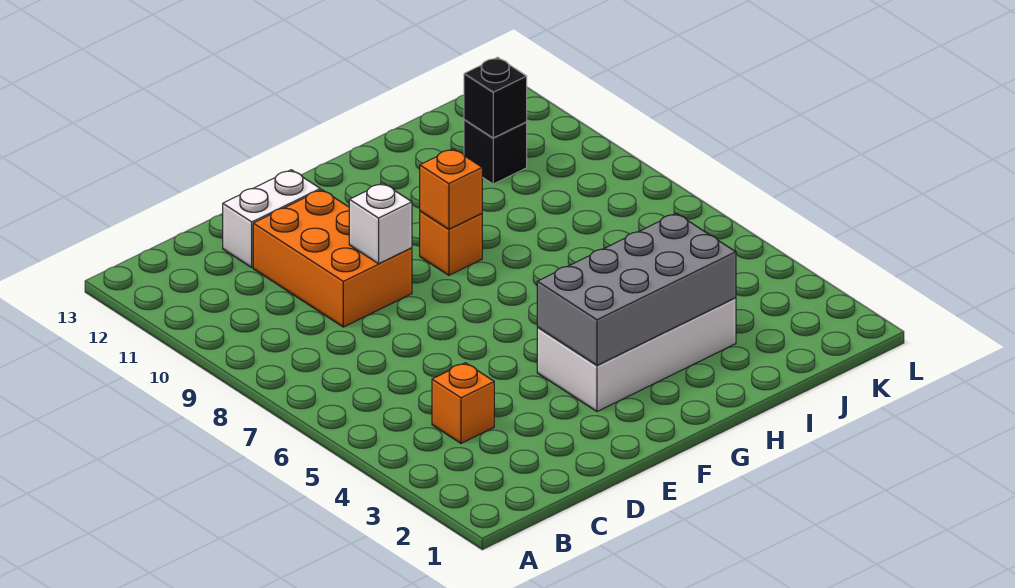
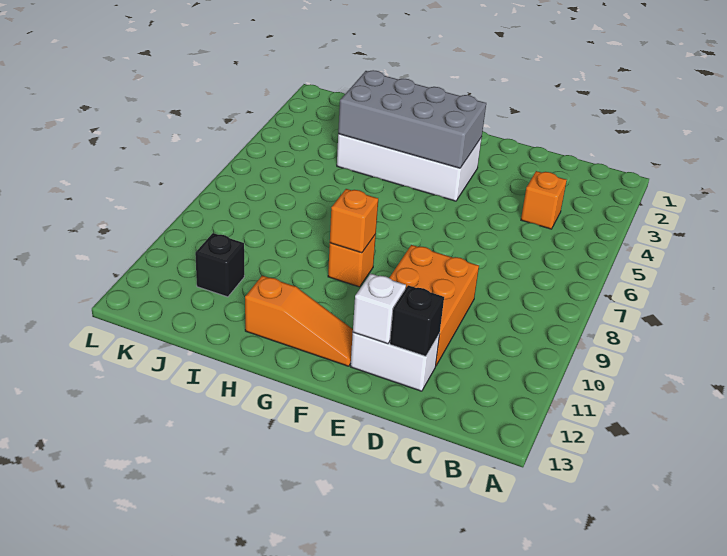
white brick E9 level 2 -> white brick E12 level 2
none -> orange slope F12:H12 level 1 top H
black brick J11 level 2 -> black brick D12 level 2

